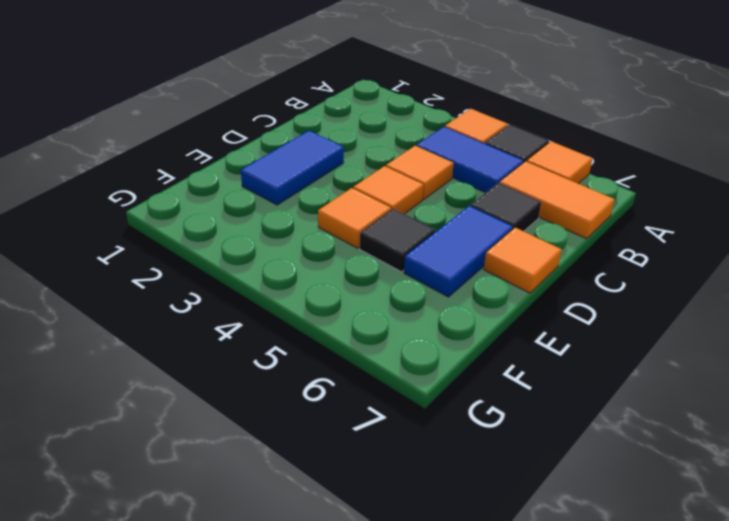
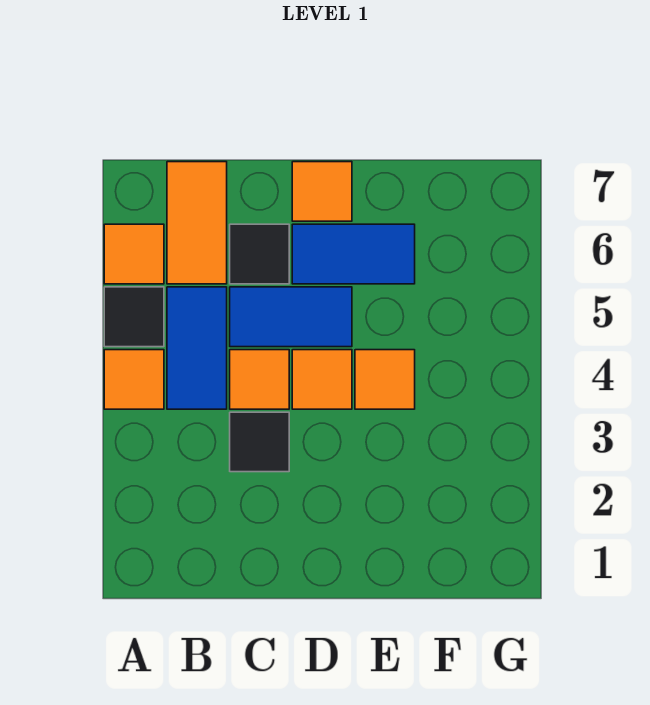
blue tile D2:E2 level 1 -> blue tile C5:D5 level 1
black tile E5 level 1 -> black tile C3 level 1

